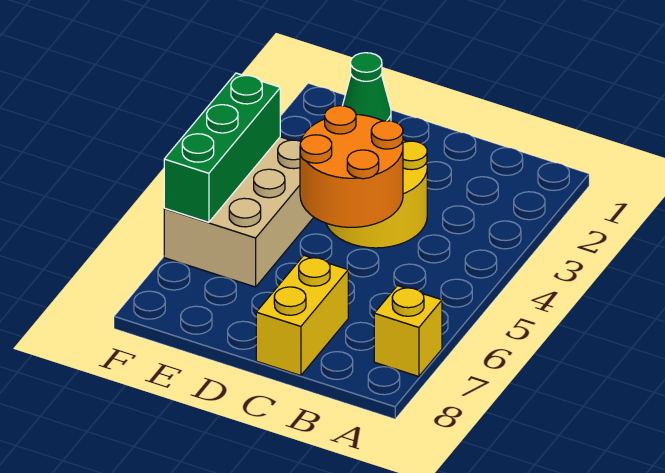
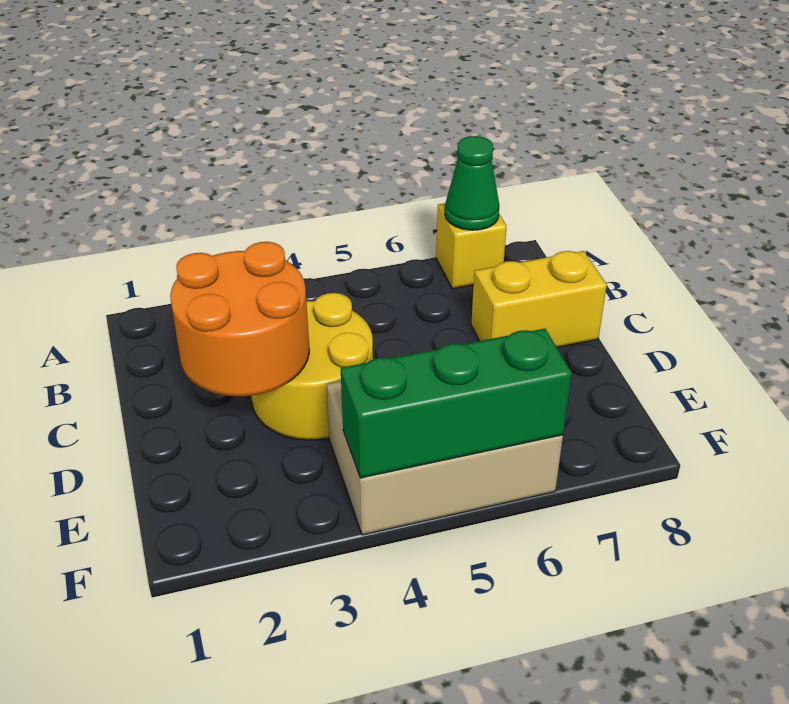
orange round brick C4:D5 level 2 -> orange round brick C2:D3 level 2
green cone E1 level 1 -> green cone A7 level 2

